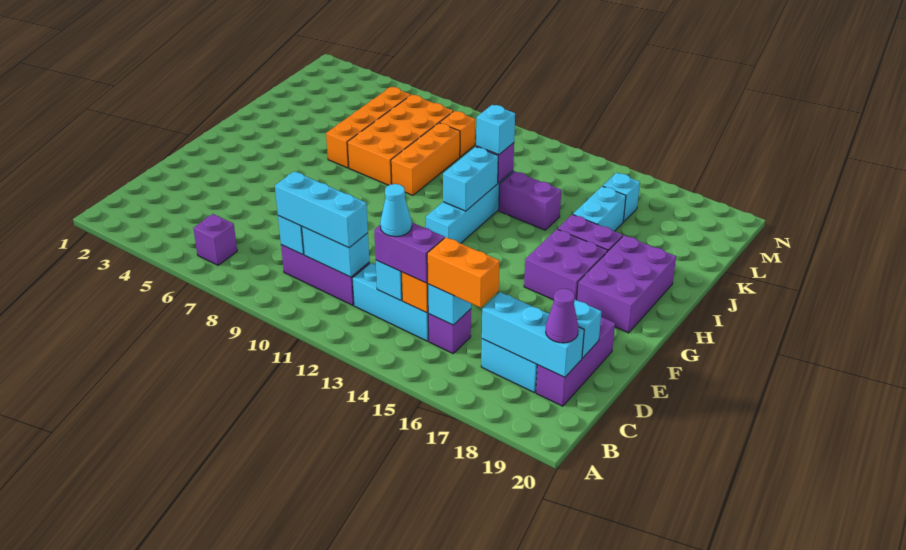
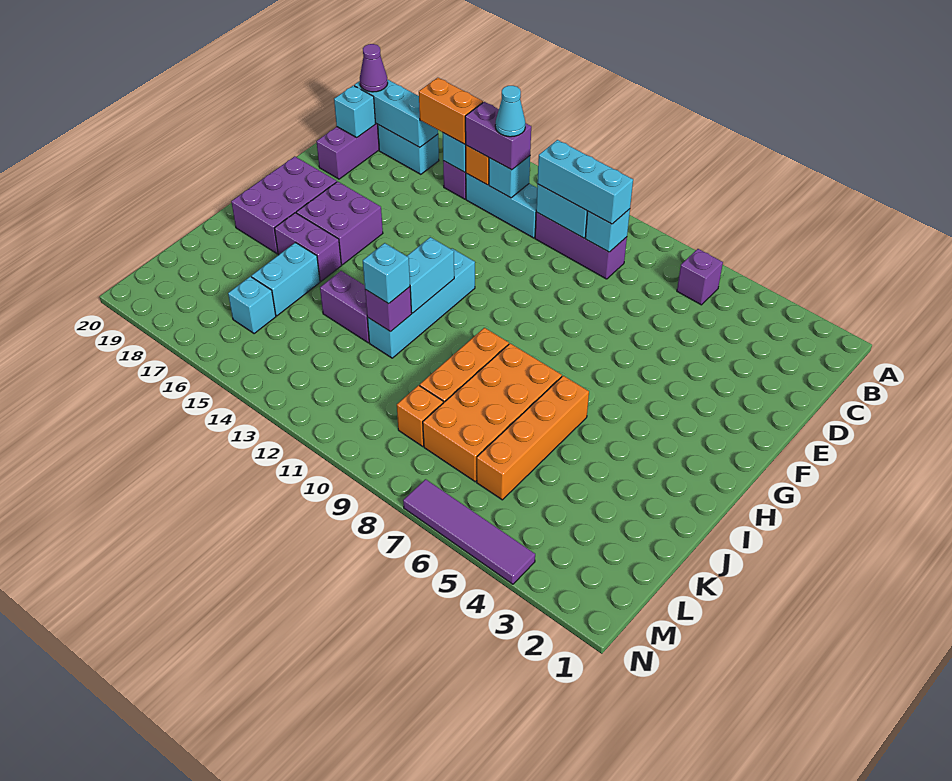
none -> purple tile N4:N7 level 1

